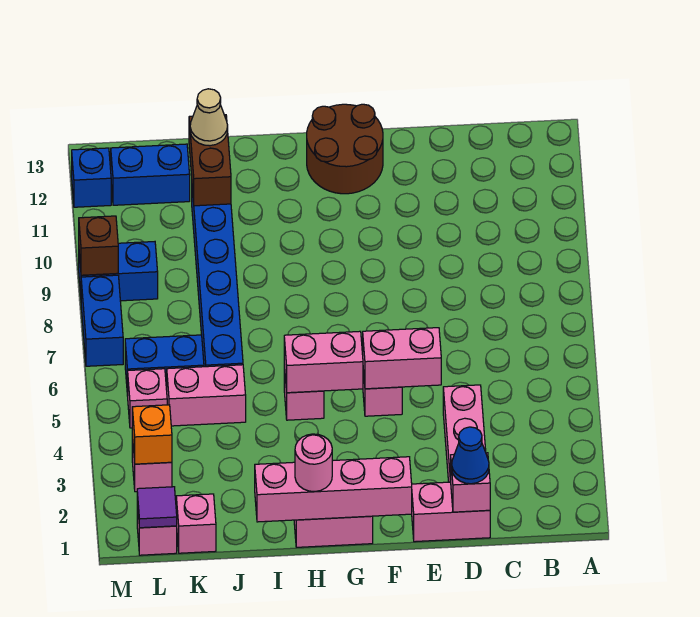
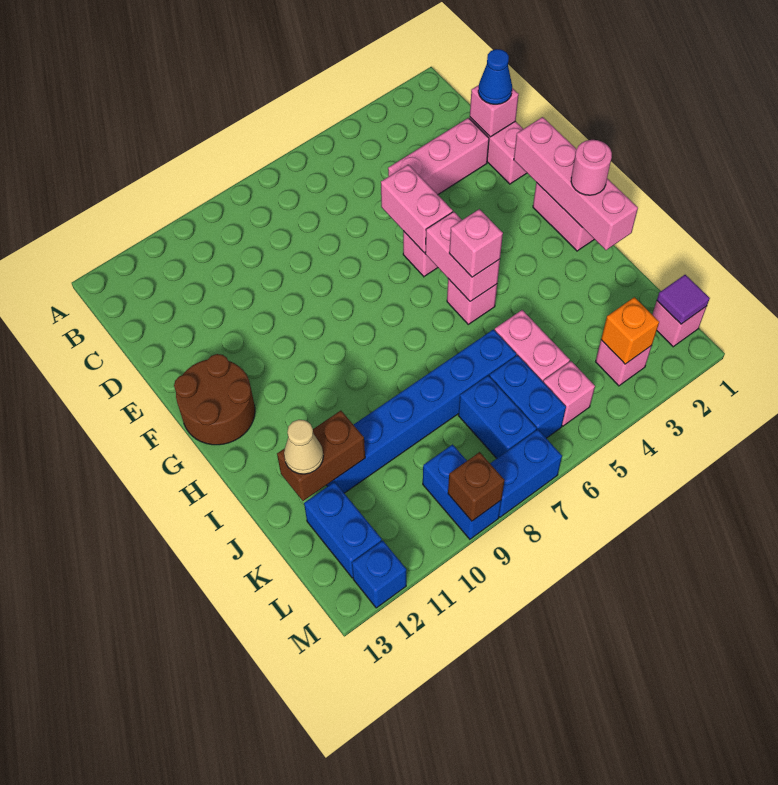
pink brick K1 level 1 -> pink brick H5 level 3
none -> blue brick K7:L7 level 1

